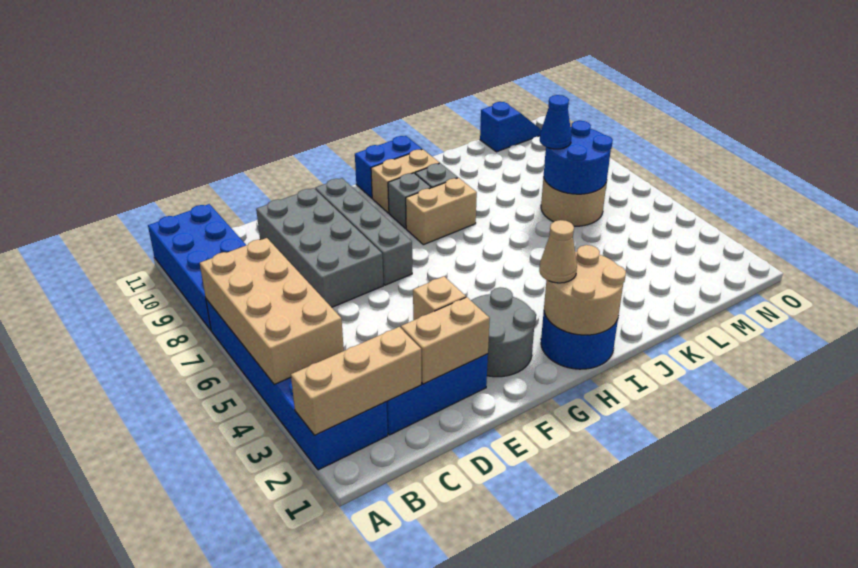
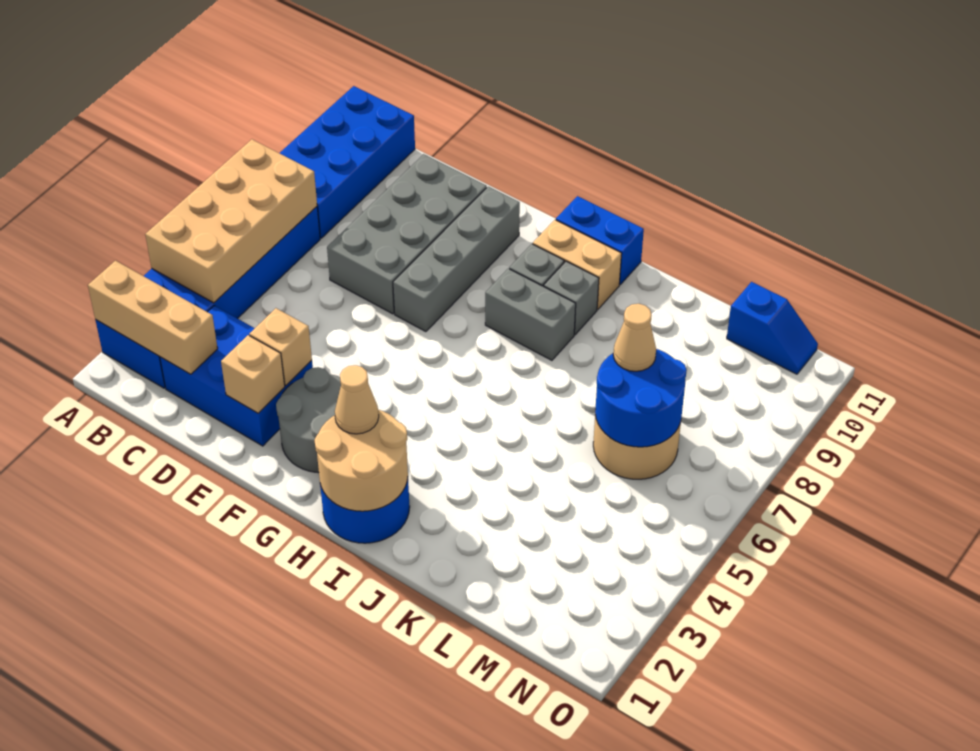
tan brick D2:E2 level 2 -> tan brick E2 level 2
tan brick H8:I8 level 1 -> grey brick H8:I8 level 1
blue cone L7 level 3 -> tan cone L7 level 3

